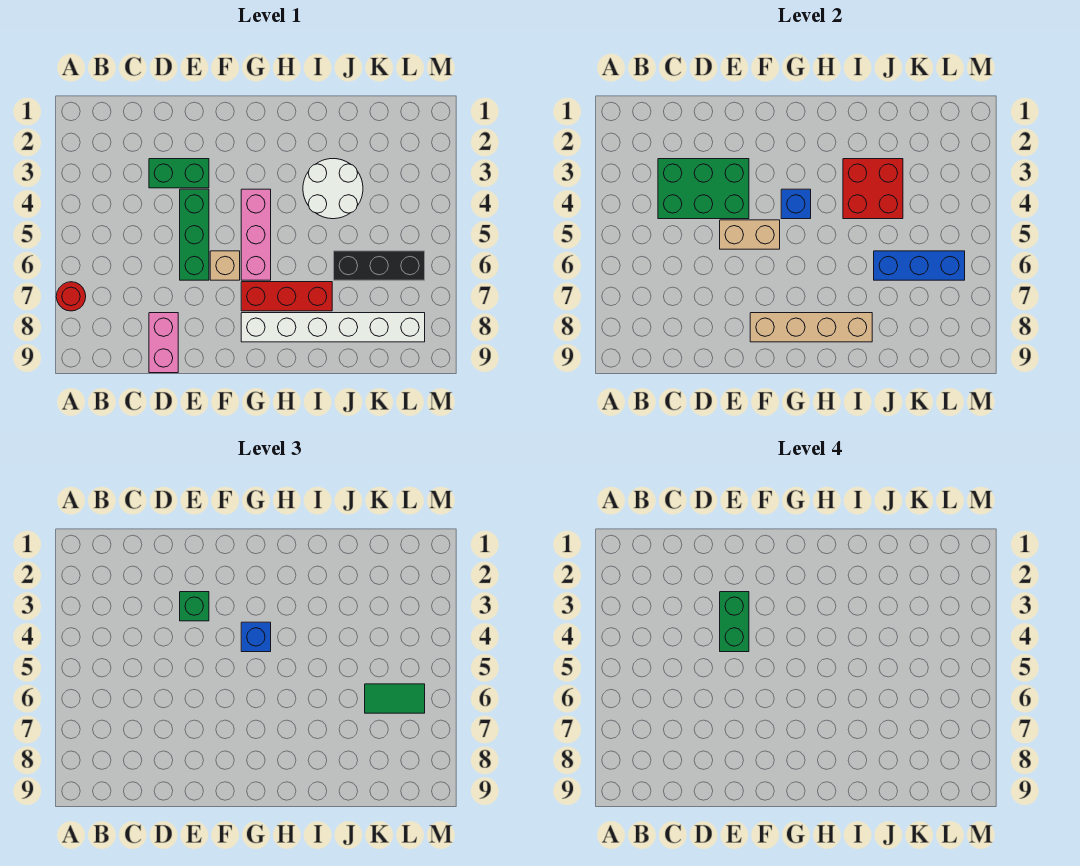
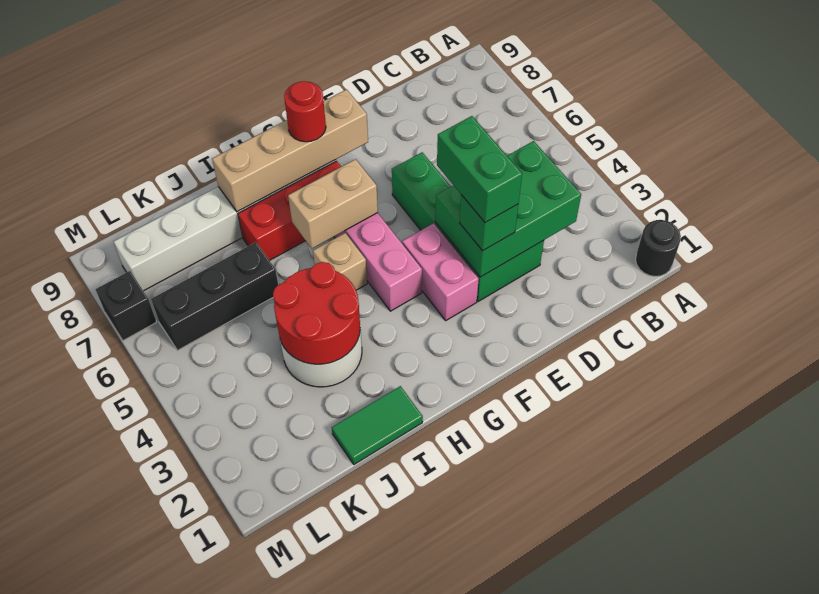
none -> black round brick A1 level 1
red round brick A7 level 1 -> red round brick G8 level 3
pink brick D8:D9 level 1 -> pink brick F3:F4 level 1
tan brick E5:F5 level 2 -> tan brick G6:H6 level 2
tan brick F6 level 1 -> tan brick H5 level 1
blue brick G4 level 2 -> none
blue brick G4 level 3 -> none
red brick I3:J4 level 2 -> red round brick I3:J4 level 2
blue brick J6:L6 level 2 -> none
green tile K6:L6 level 3 -> green tile I1:J1 level 1
none -> black brick M7 level 1

